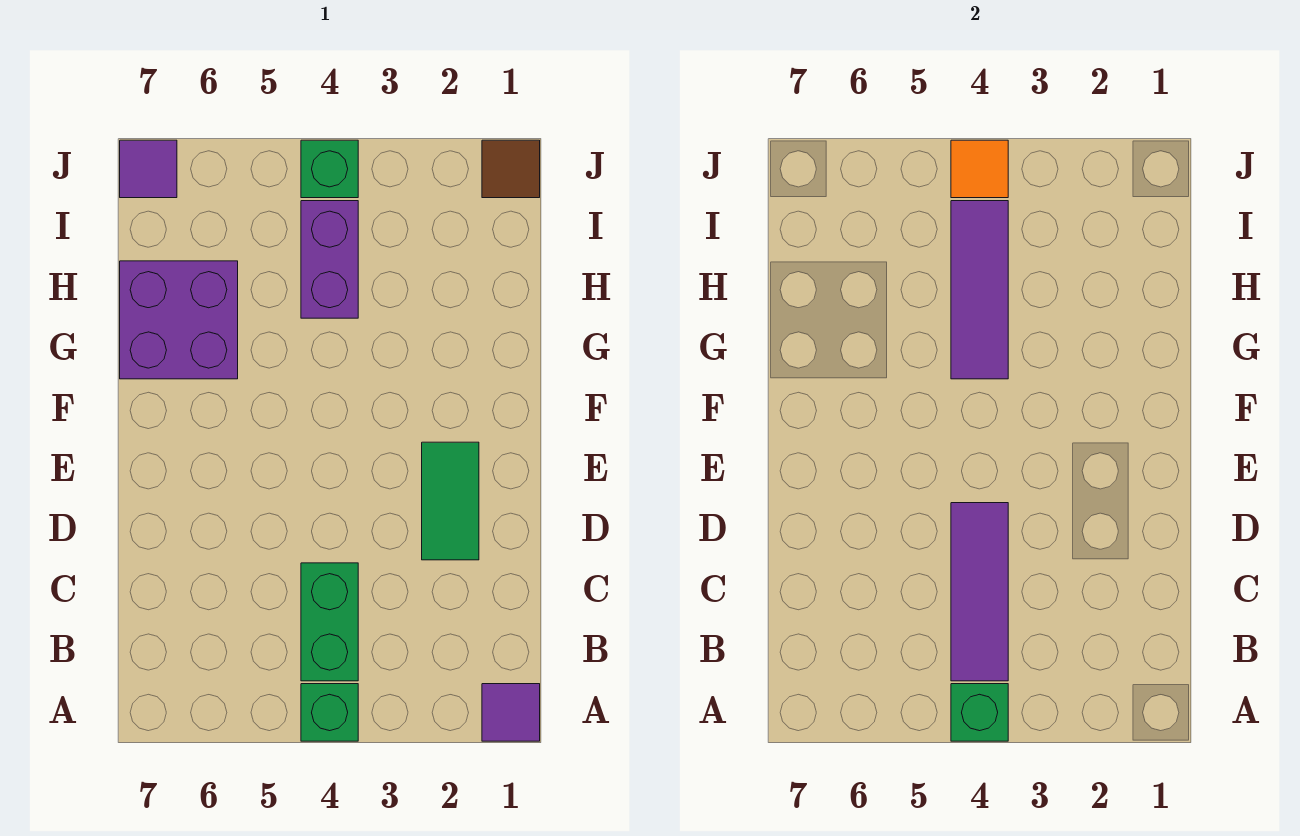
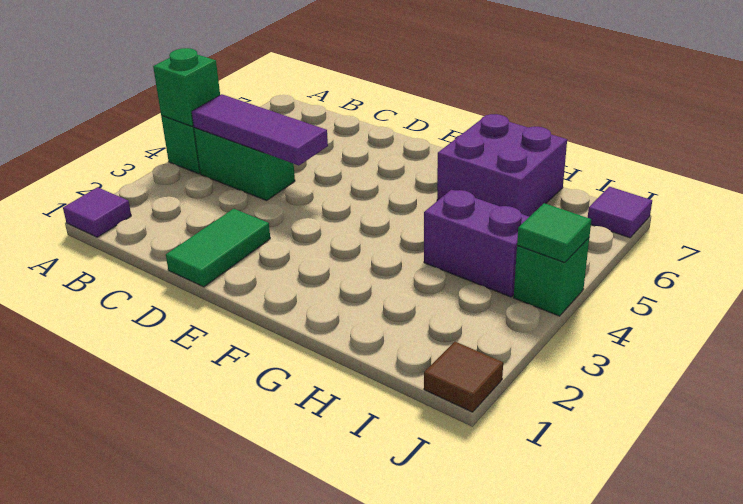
green tile D2:E2 level 1 -> green tile D1:D2 level 1
purple tile G4:I4 level 2 -> none
orange tile J4 level 2 -> green tile J4 level 2

